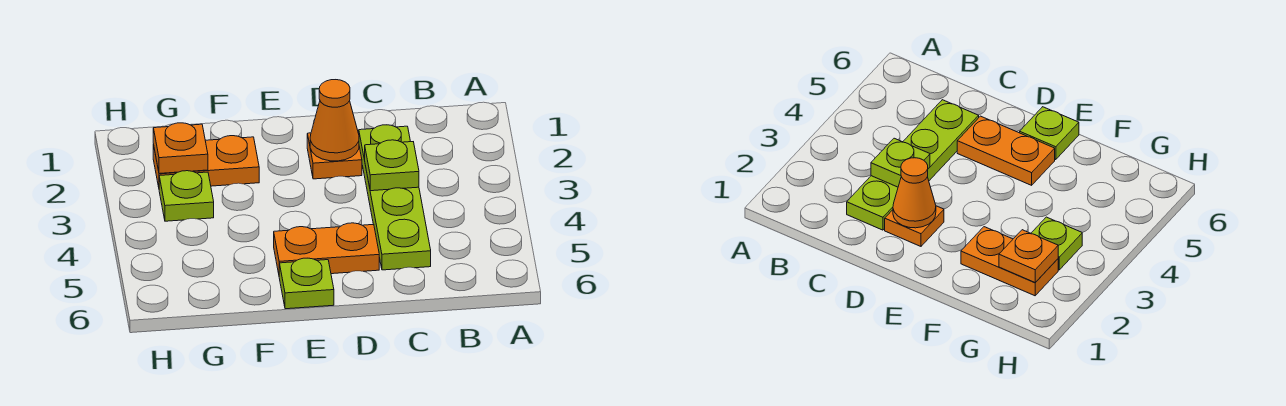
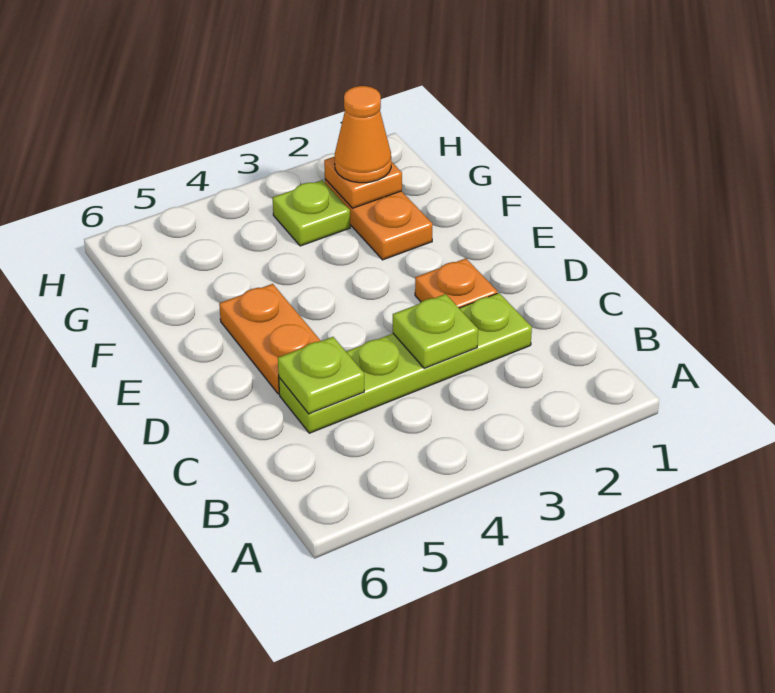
orange cone D2 level 2 -> orange cone G2 level 3
lime plate E6 level 1 -> lime plate C5 level 2

